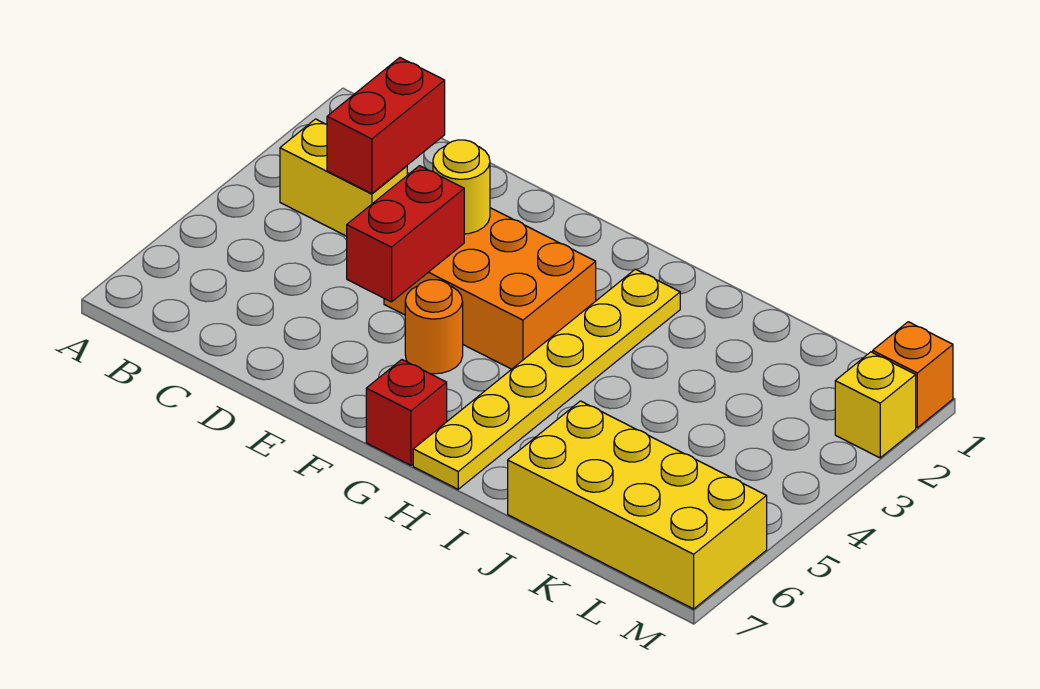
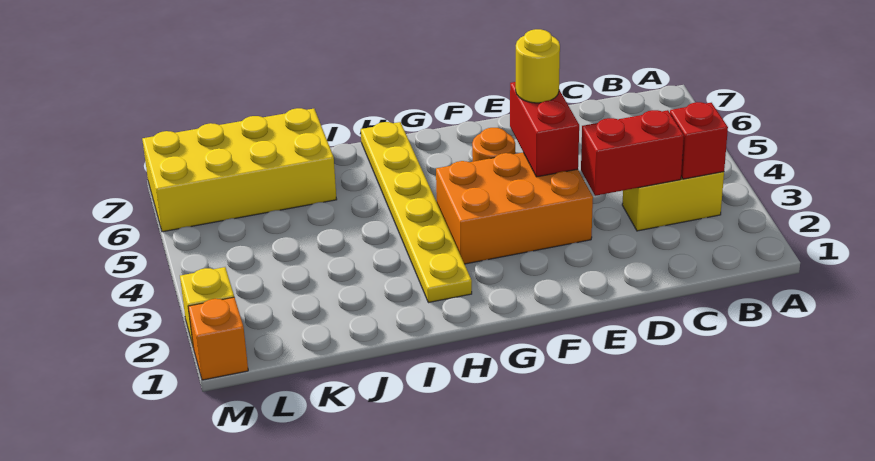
red brick C2:C3 level 2 -> red brick C3:D3 level 2
yellow round brick E3 level 2 -> yellow round brick E5 level 3
red brick G7 level 1 -> red brick B3 level 2

